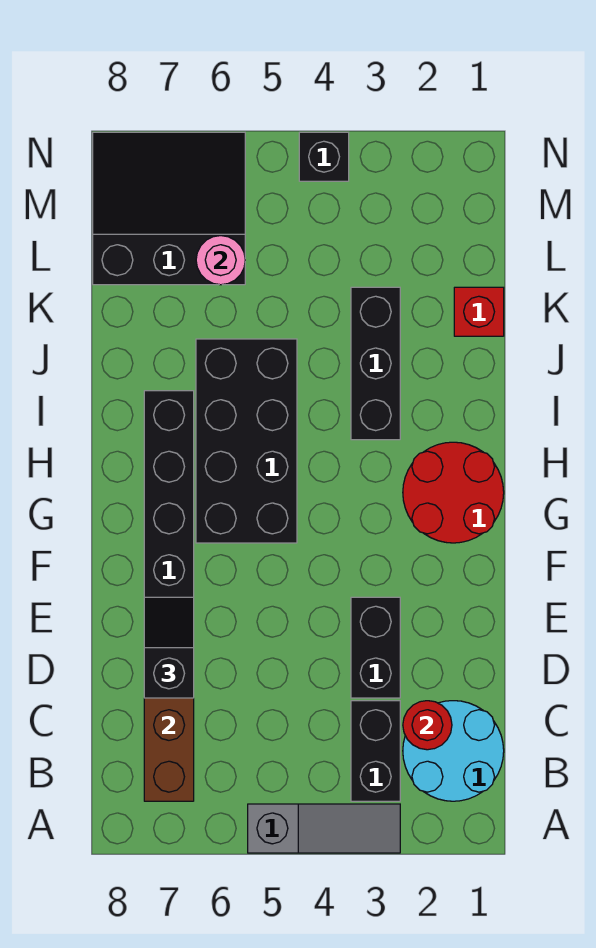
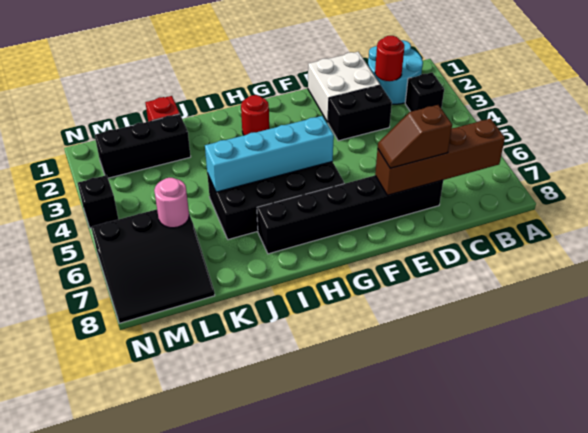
grey slope A3:A5 level 1 top 5 -> none
black brick B3:C3 level 1 -> black brick B3 level 1
none -> white brick D1:E2 level 1
black slope D7:E7 level 3 top D -> brown slope D7:E7 level 3 top D
red round brick G1:H2 level 1 -> red round brick H2 level 1
none -> cyan brick G5:J5 level 2
black brick I3:K3 level 1 -> black brick K2:M2 level 1
black slope L6:N8 level 1 top L -> black slope L6:N8 level 1 top 6

